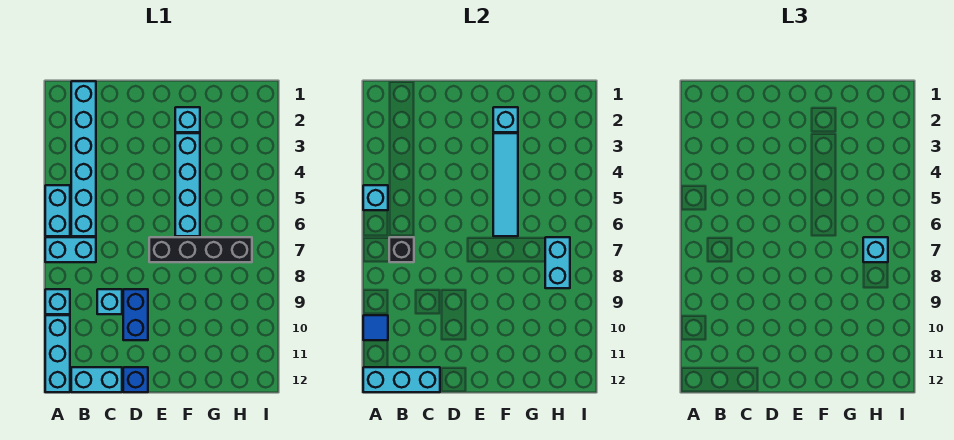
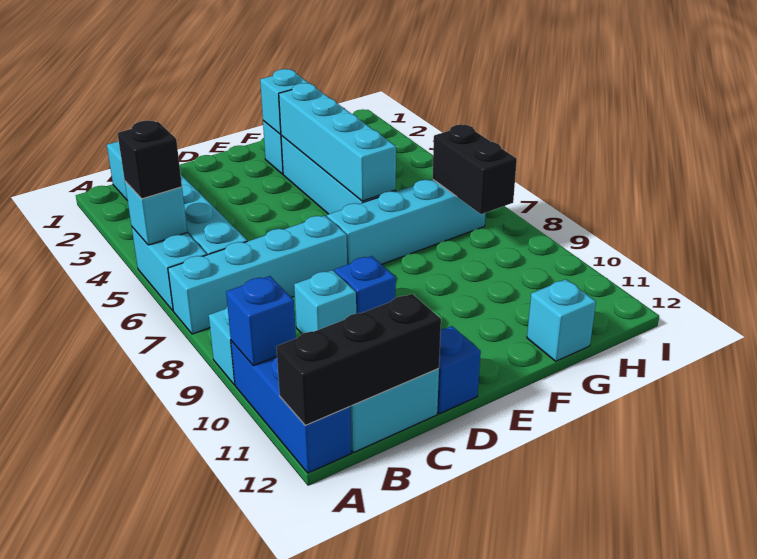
cyan brick A7:B7 level 1 -> cyan brick A7:D7 level 1
cyan brick A10:A12 level 1 -> blue brick A10:A12 level 1
blue tile A10 level 2 -> blue brick A10 level 2
cyan brick A12:C12 level 2 -> black brick A12:C12 level 2
black brick B7 level 2 -> black brick A5 level 3
blue brick D9:D10 level 1 -> blue brick D9 level 1
black brick E7:H7 level 1 -> cyan brick E7:H7 level 1
cyan tile F3:F6 level 2 -> cyan brick F3:F6 level 2
cyan brick H7:H8 level 2 -> black brick H7:H8 level 2
cyan brick H7 level 3 -> cyan brick G12 level 1

